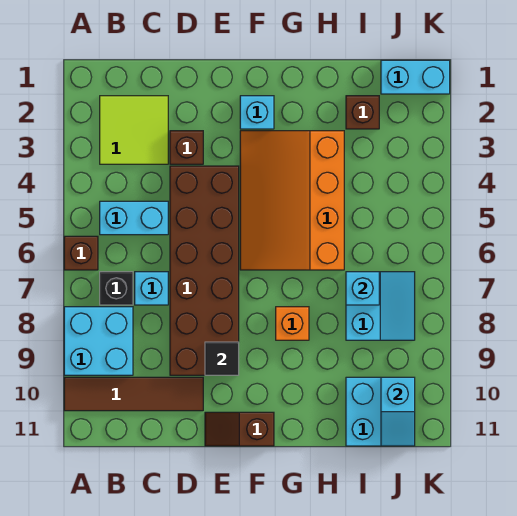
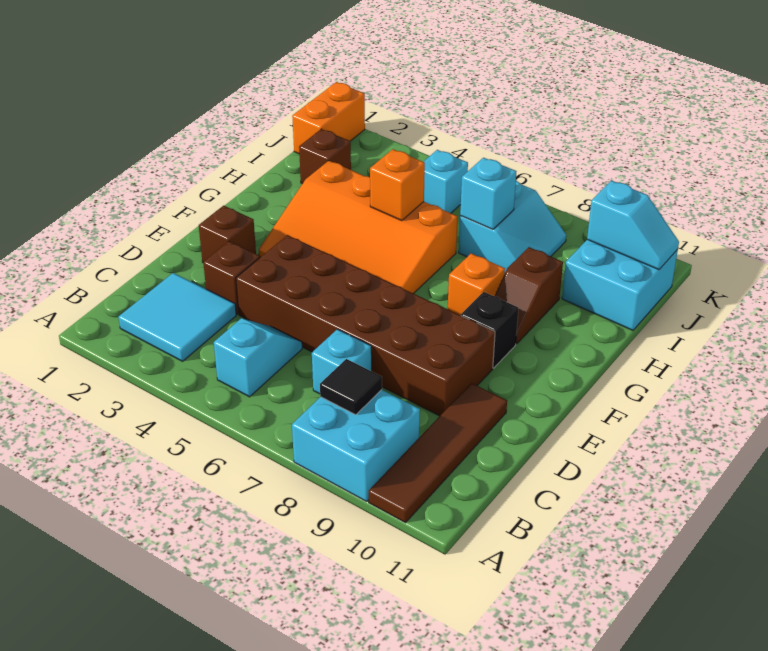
brown brick A6 level 1 -> brown brick E2 level 1
lime tile B2:C3 level 1 -> cyan tile B2:C3 level 1
cyan brick B5:C5 level 1 -> cyan slope B5:C5 level 1 top B
black brick B7 level 1 -> black brick F9 level 1
black tile E9 level 2 -> black tile B8 level 2
brown slope E11:F11 level 1 top F -> brown slope G9:H9 level 1 top H
cyan brick F2 level 1 -> cyan brick J5 level 1
none -> orange brick H5 level 2
cyan slope I7:J8 level 1 top I -> cyan slope I7:J8 level 1 top 7
cyan brick J1:K1 level 1 -> orange brick J1:K1 level 1

